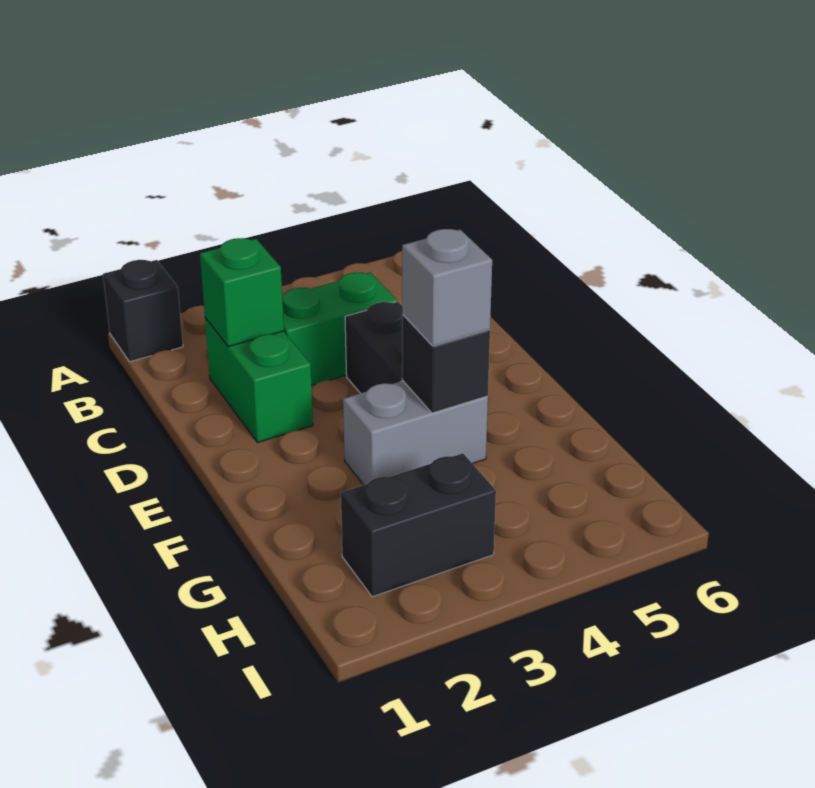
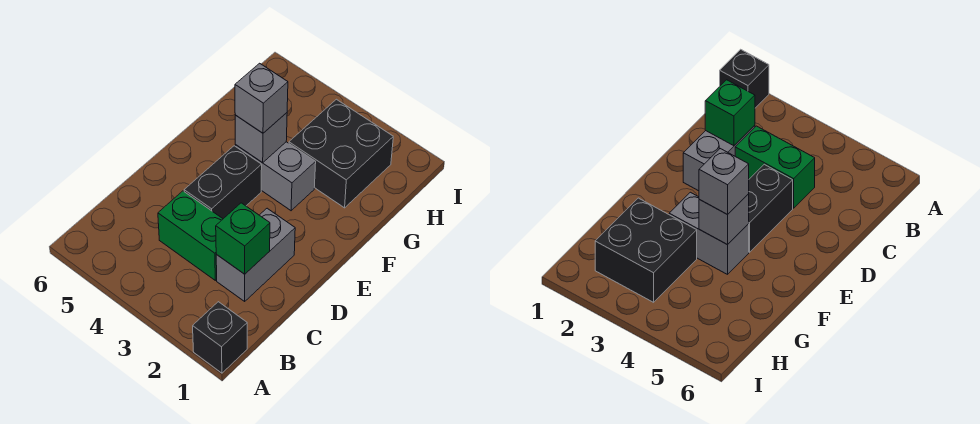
green brick C2:D2 level 1 -> grey brick C2:D2 level 1
black brick F4 level 2 -> grey brick F4 level 2
black brick H2:H3 level 1 -> black brick G2:H3 level 1

